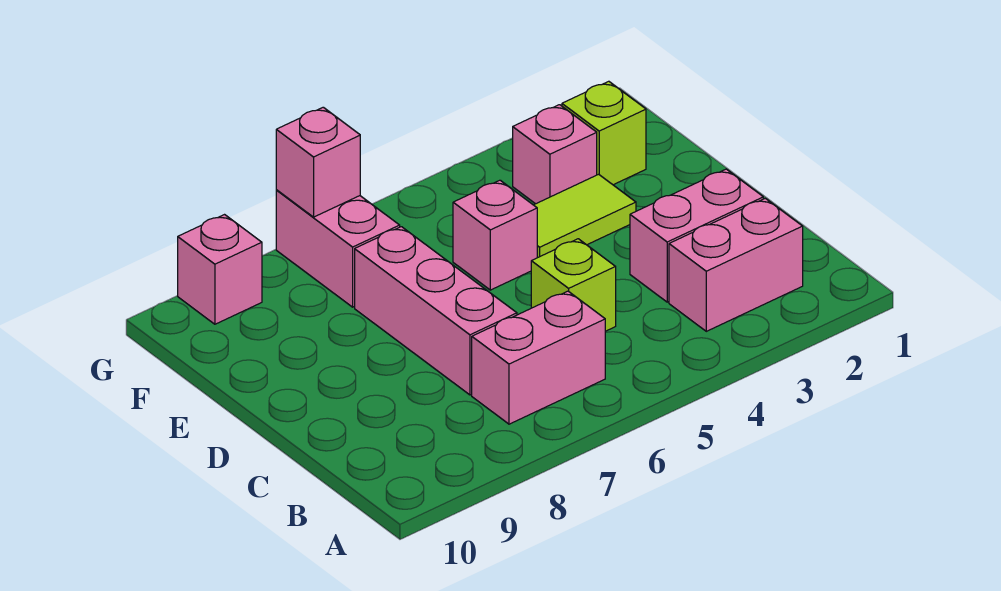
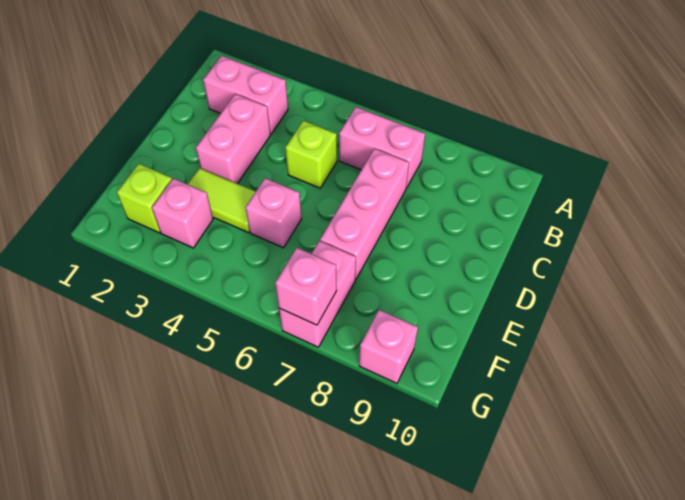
pink brick C2:C3 level 1 -> pink brick C3:D3 level 1

